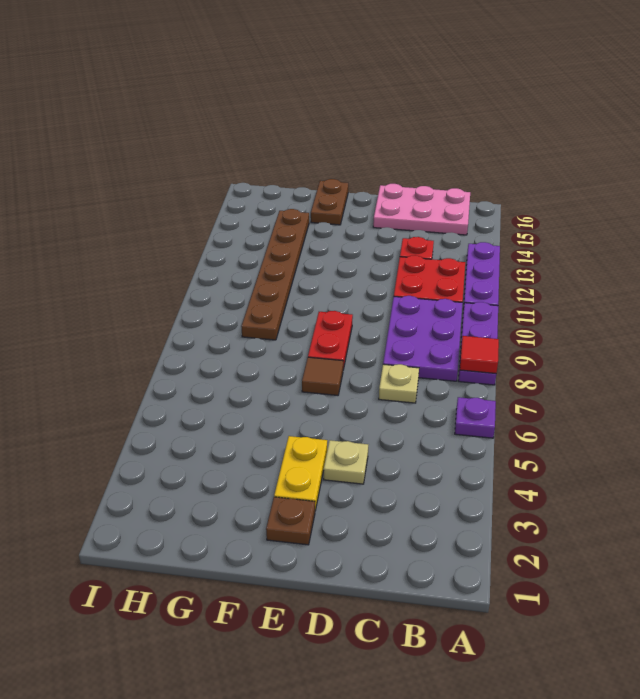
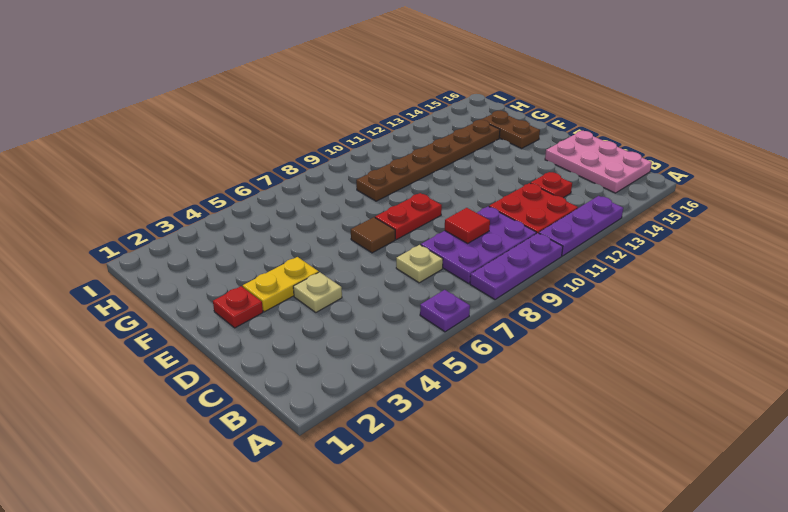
red tile A8 level 2 -> red tile C9 level 2
brown plate E2 level 1 -> red plate E2 level 1
brown plate F15:F16 level 1 -> brown plate F15:G15 level 1

